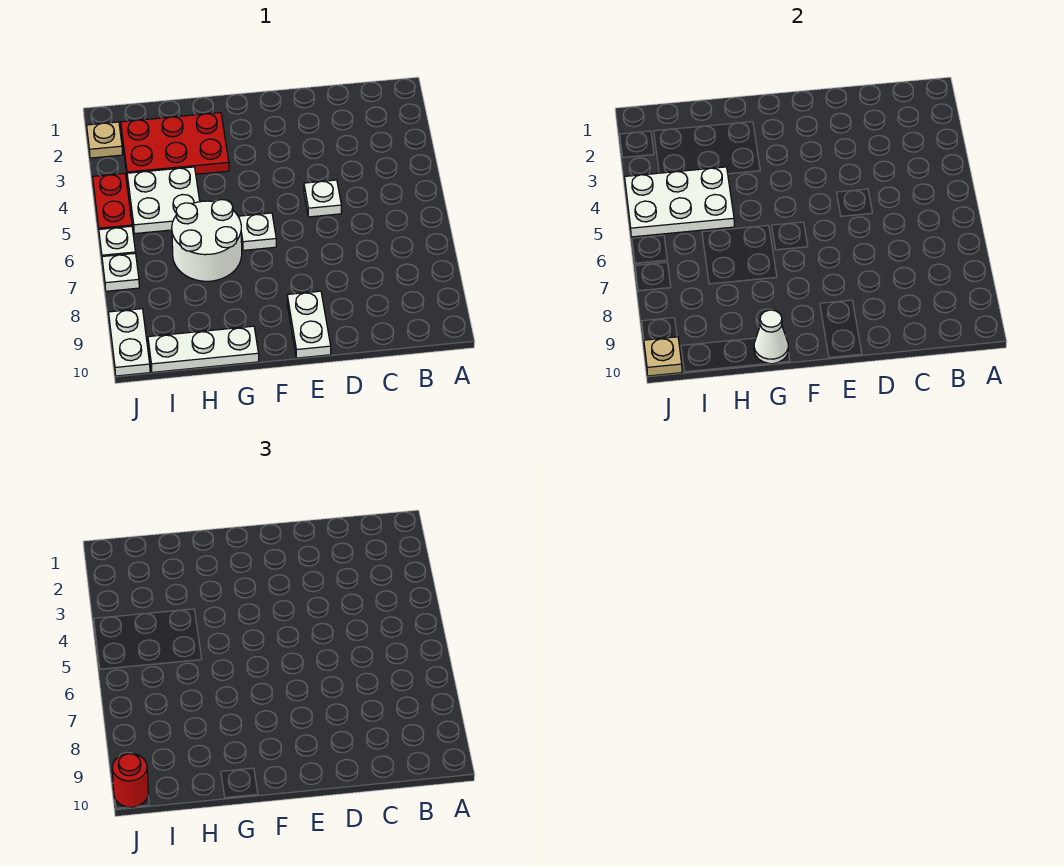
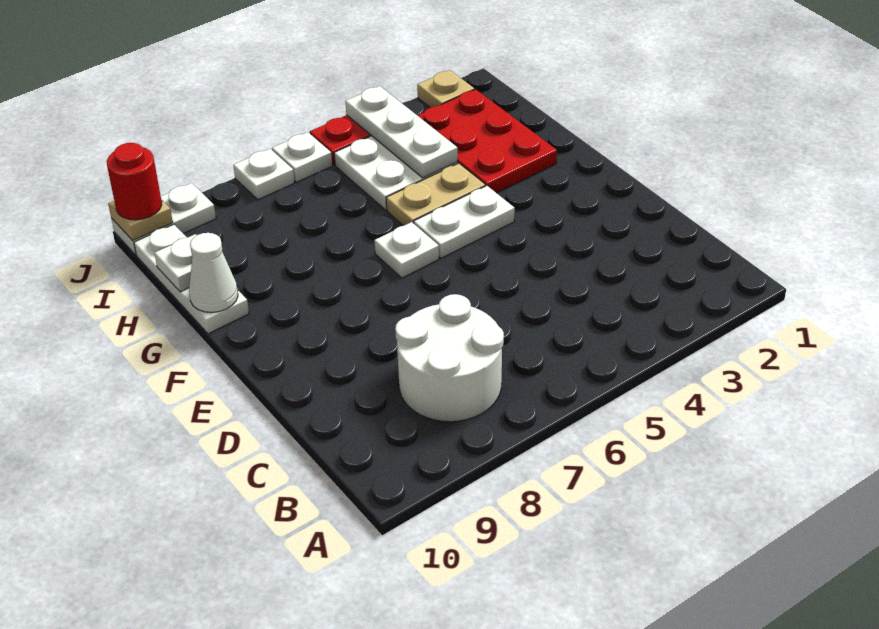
white plate D5 level 1 -> white plate H10 level 2
white plate E9:E10 level 1 -> white plate F4:F5 level 1
none -> tan plate G4:G5 level 1
white round brick G6:H7 level 1 -> white round brick B7:C8 level 1
white plate H4:J5 level 2 -> white plate H4:J4 level 2

